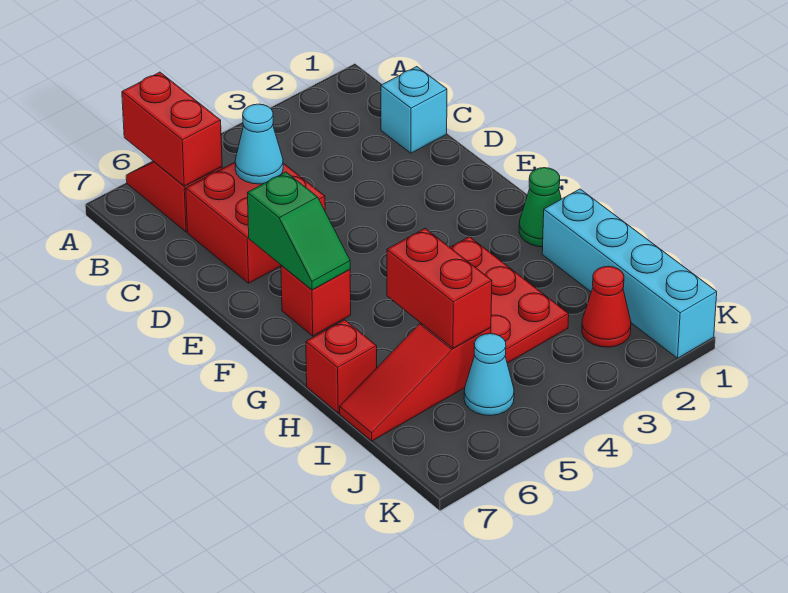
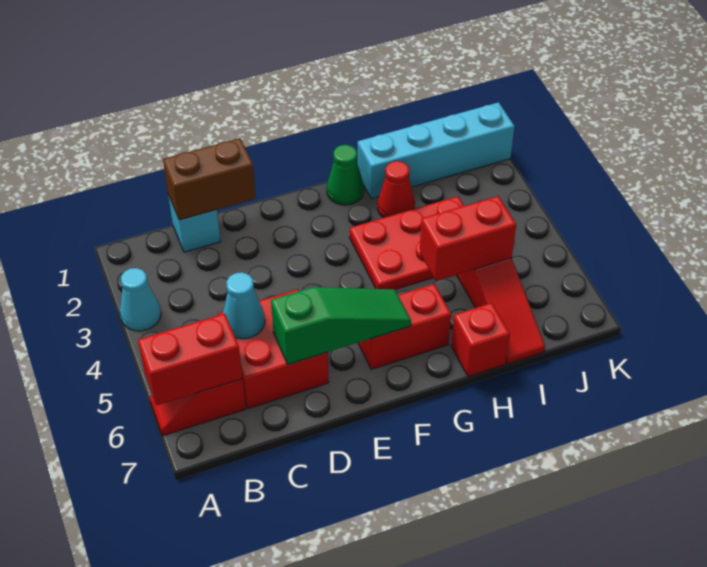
none -> brown brick C1:D1 level 2
green slope E6:F6 level 2 top E -> green slope D6:F6 level 2 top D
red brick F6 level 1 -> red brick F6:G6 level 1
red cone J2 level 1 -> red cone H2 level 1
cyan cone J5 level 1 -> cyan cone A3 level 1

